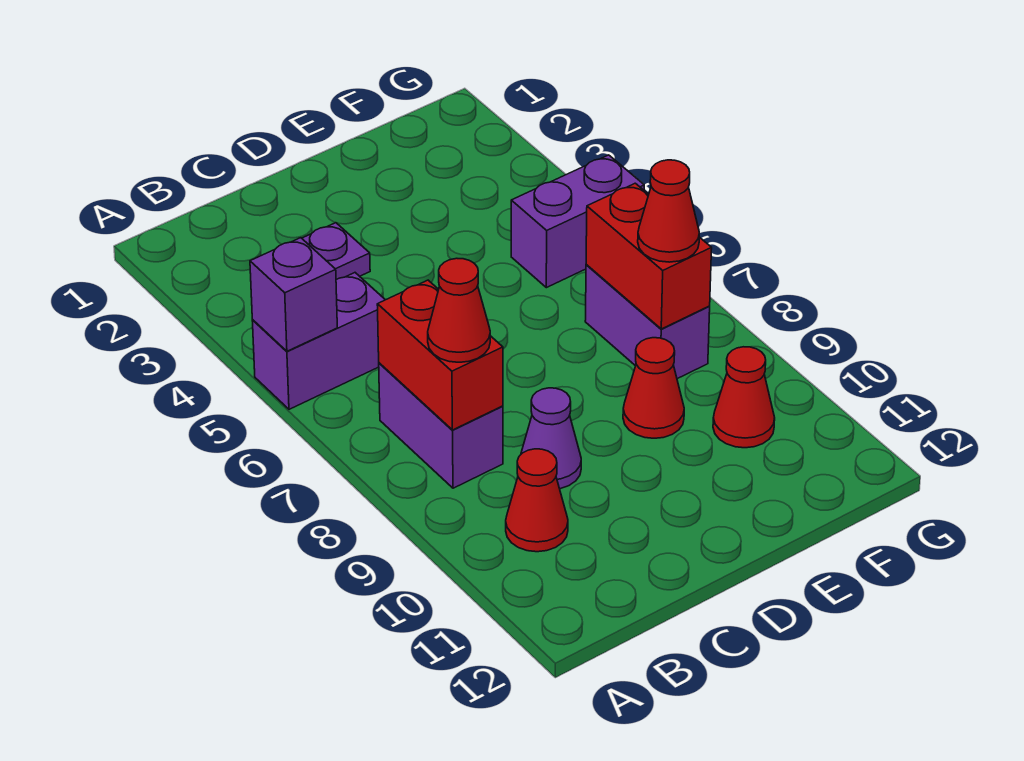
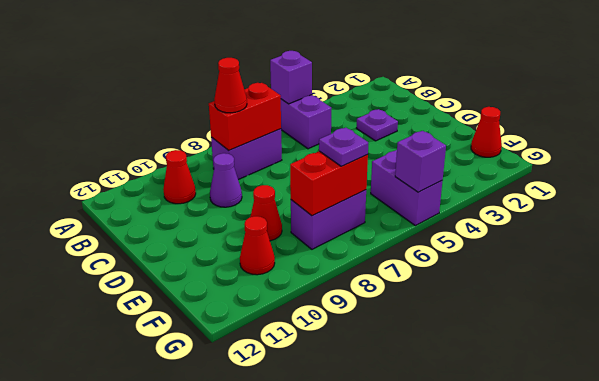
none -> purple plate F7 level 3
red cone F8 level 3 -> red cone F1 level 1
none -> purple brick G5 level 2

